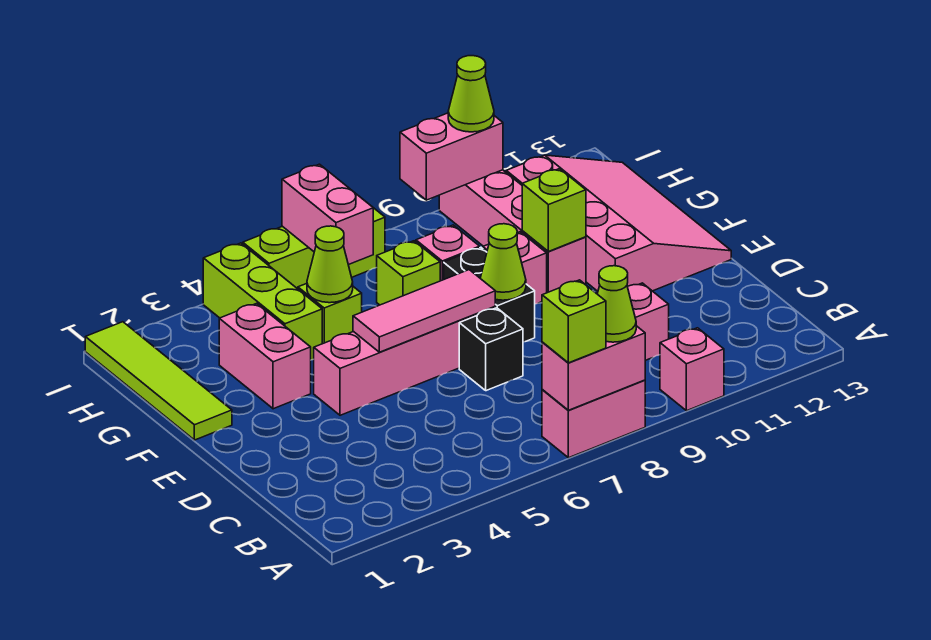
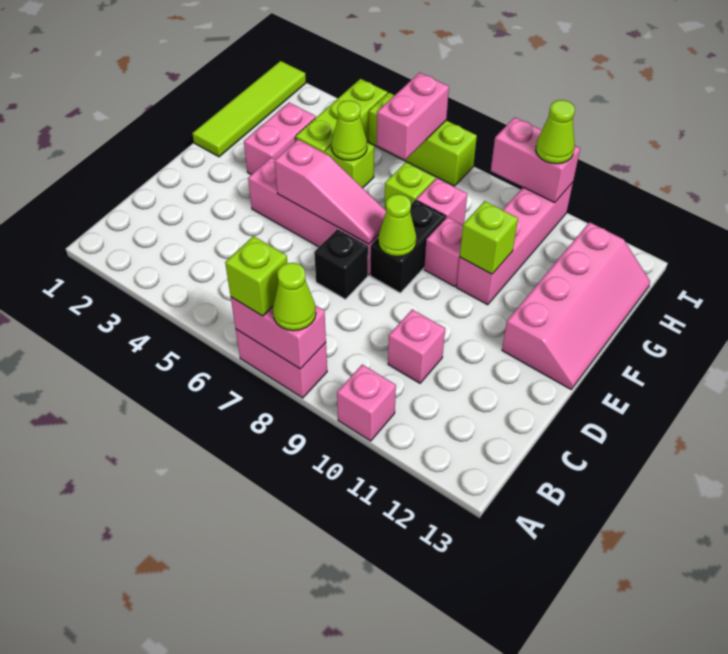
pink tile E5:E7 level 2 -> pink slope E5:E7 level 2 top 5
pink slope E11:H13 level 1 top 11 -> pink slope E12:H13 level 1 top 12

